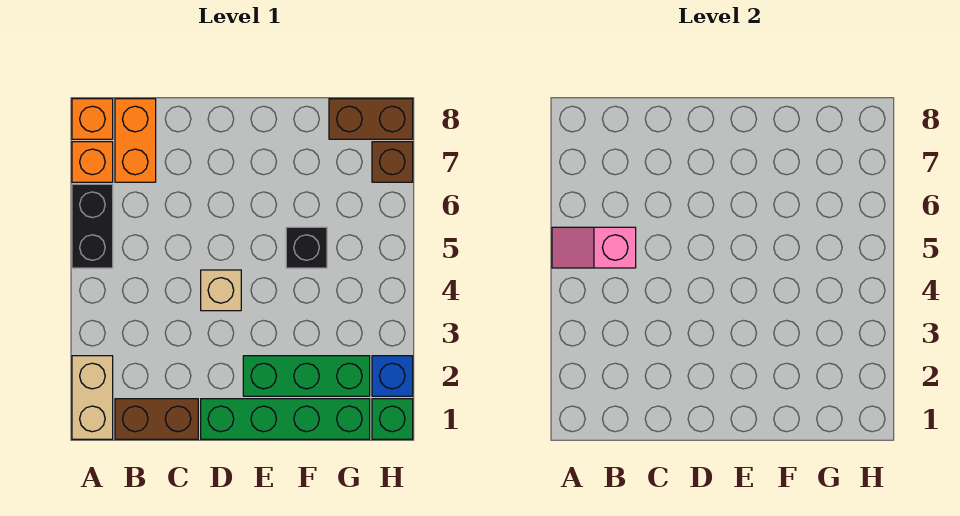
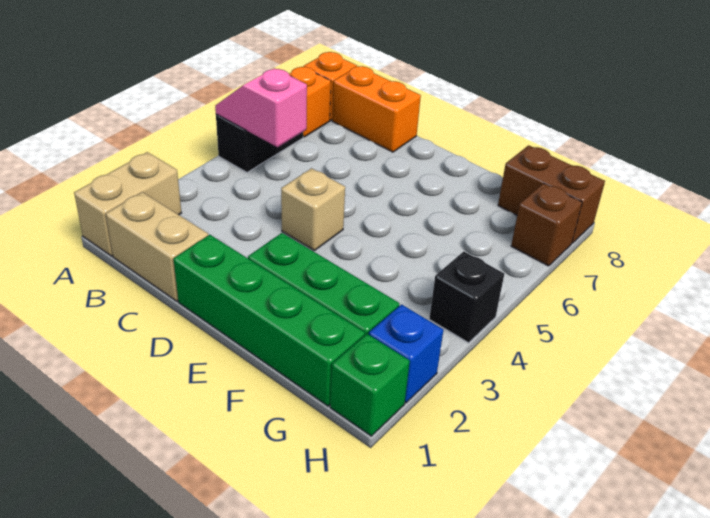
brown brick B1:C1 level 1 -> tan brick B1:C1 level 1
orange brick B7:B8 level 1 -> orange brick B8:C8 level 1
black brick F5 level 1 -> black brick H4 level 1

